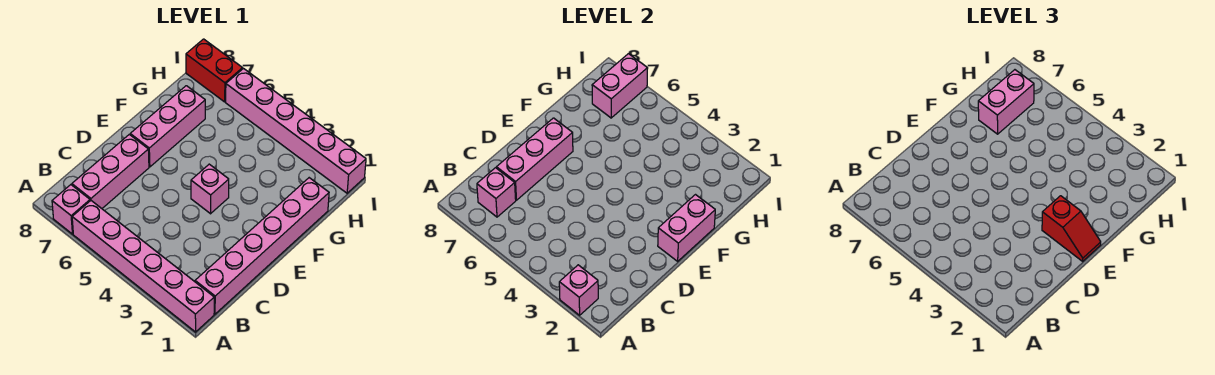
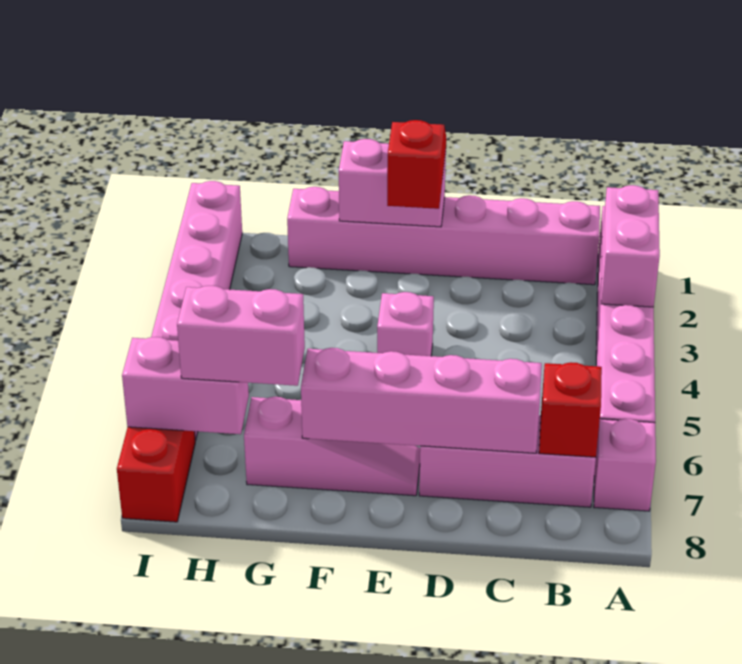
pink brick A2 level 2 -> pink brick A2:A3 level 2
pink brick B7 level 2 -> red brick B7 level 2
pink brick C7:E7 level 2 -> pink brick C7:F7 level 2
pink brick E7:G7 level 1 -> pink slope E7:G7 level 1 top G

